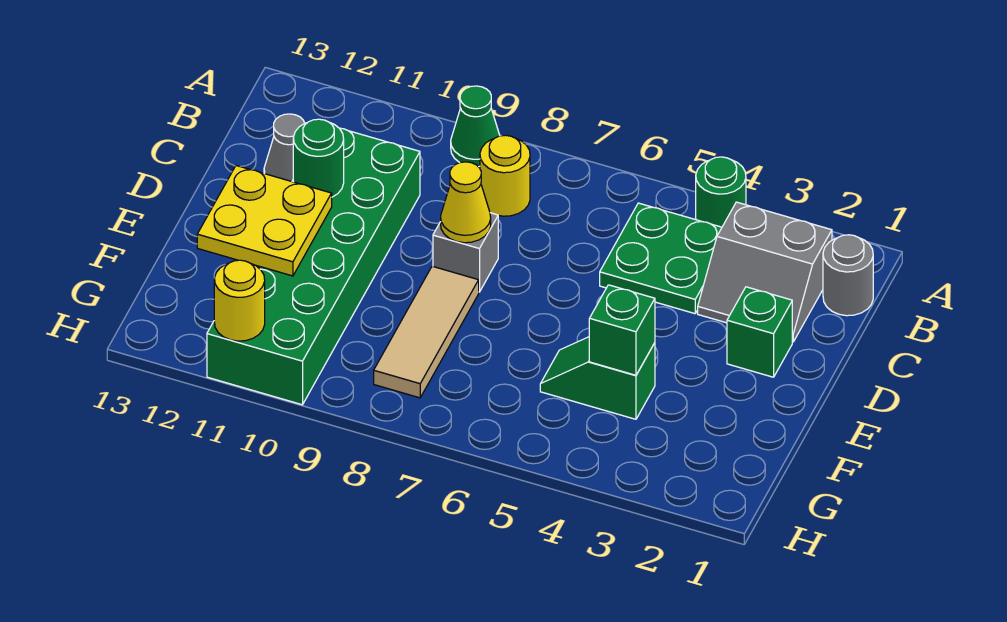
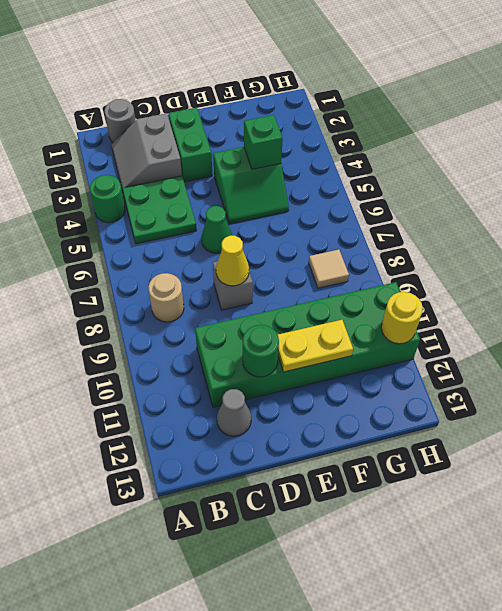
green cone A9 level 1 -> green cone D6 level 1
grey slope B2:C3 level 1 top B -> grey slope B2:C3 level 1 top C
yellow round brick B8 level 1 -> tan round brick B8 level 1
green brick D2 level 1 -> green brick D2:D3 level 1
tan tile E8:G8 level 1 -> tan tile G8 level 1
yellow plate E11:F12 level 2 -> yellow plate E11:F11 level 2
green slope F4:F5 level 1 top 4 -> green slope E4:F5 level 1 top 4

